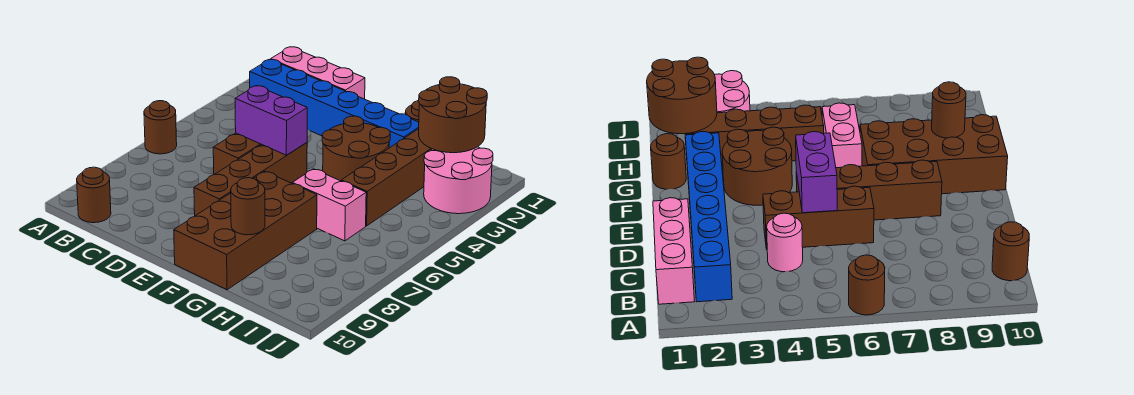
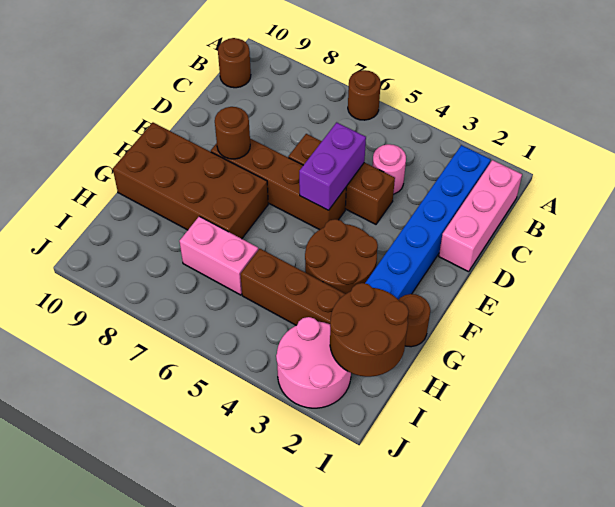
pink brick G6:H6 level 1 -> pink brick H6:H7 level 1
brown round brick G9 level 2 -> brown round brick E8 level 2

